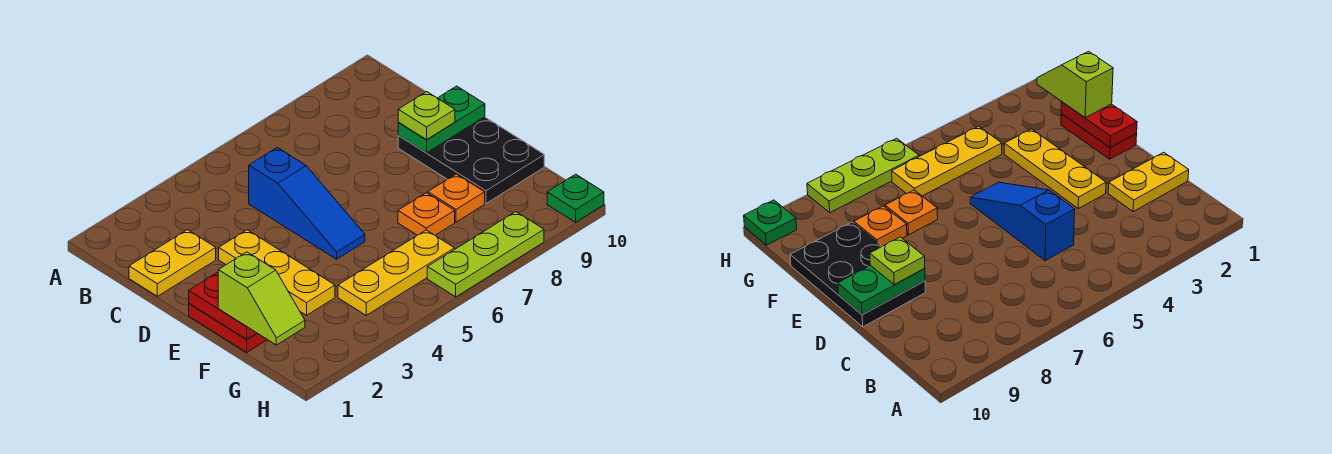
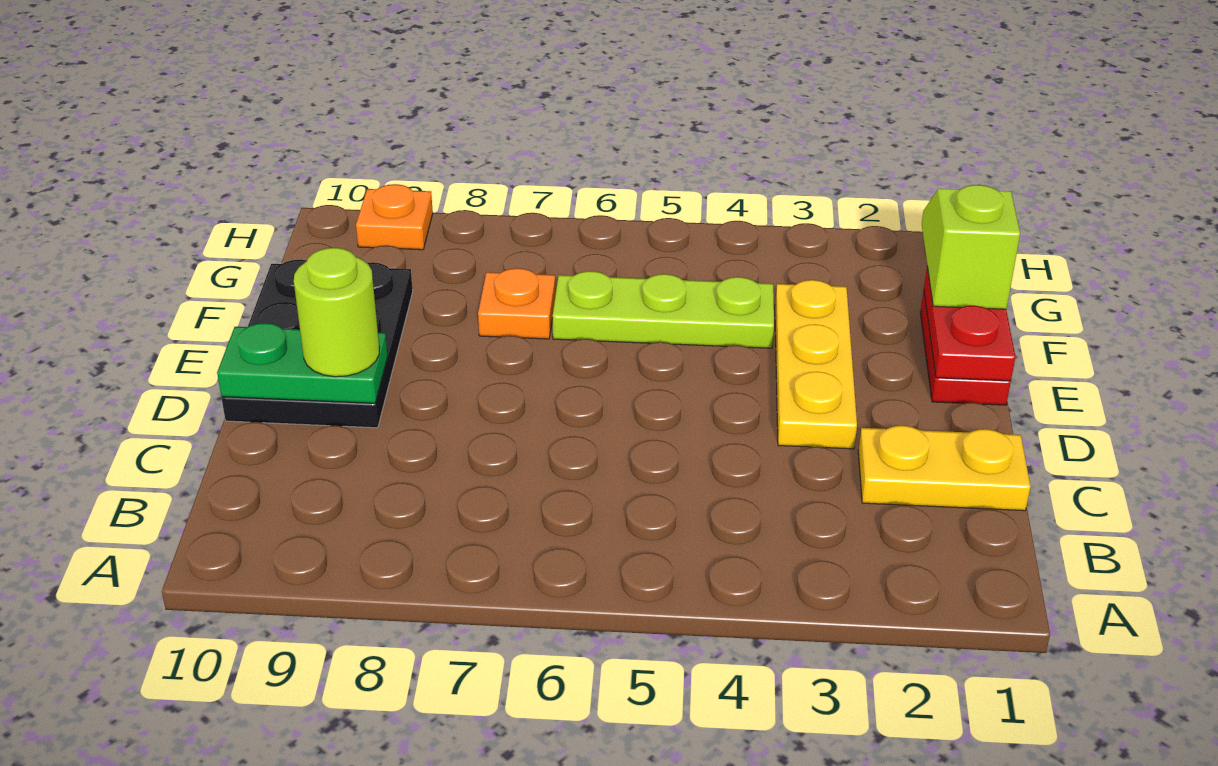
blue slope C5:E5 level 1 top C -> none
lime plate D9 level 3 -> lime round brick D9 level 3
orange plate F8 level 1 -> orange plate H9 level 1
yellow plate G4:G6 level 1 -> none
lime plate H6:H8 level 1 -> lime plate F4:F6 level 1
green plate H10 level 1 -> none

